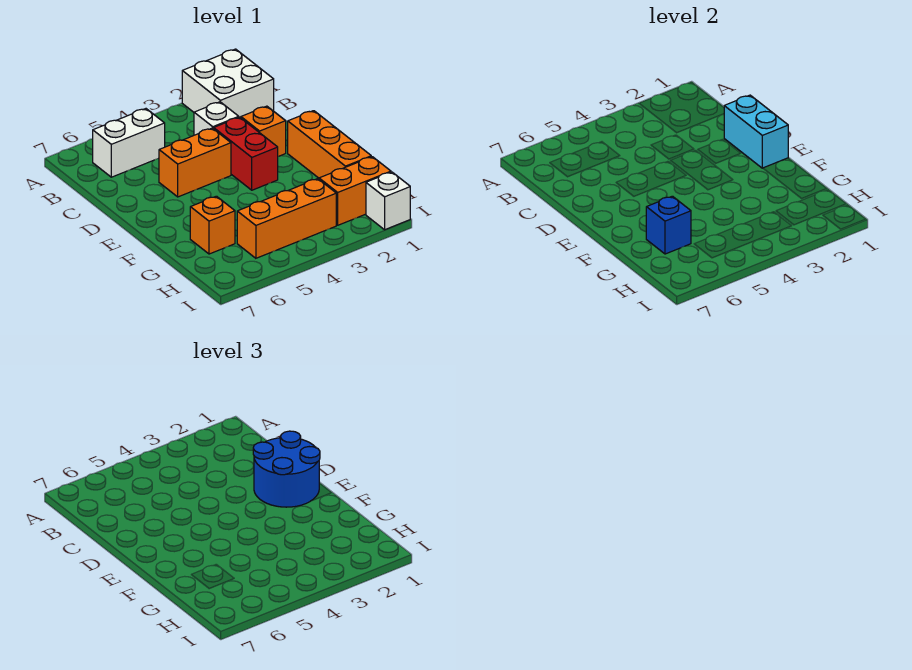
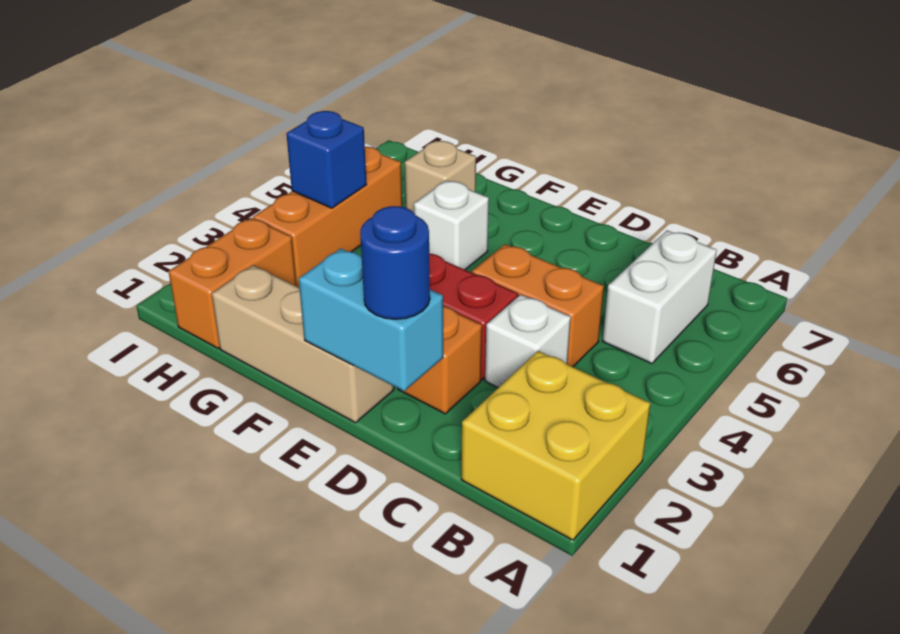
white brick A1:B2 level 1 -> yellow brick A1:B2 level 1
blue round brick D1:E2 level 3 -> blue round brick D1 level 3
orange brick D4:D5 level 1 -> orange brick C4:D4 level 1
orange brick E1:G1 level 1 -> tan brick E1:G1 level 1
orange brick G6 level 1 -> tan brick G6 level 1
blue brick G6 level 2 -> blue brick H4 level 2
white brick I1 level 1 -> white brick F5 level 1

